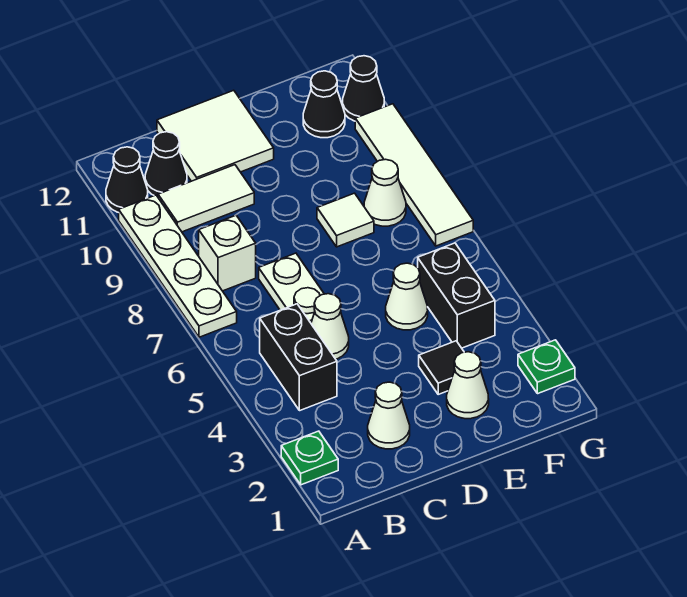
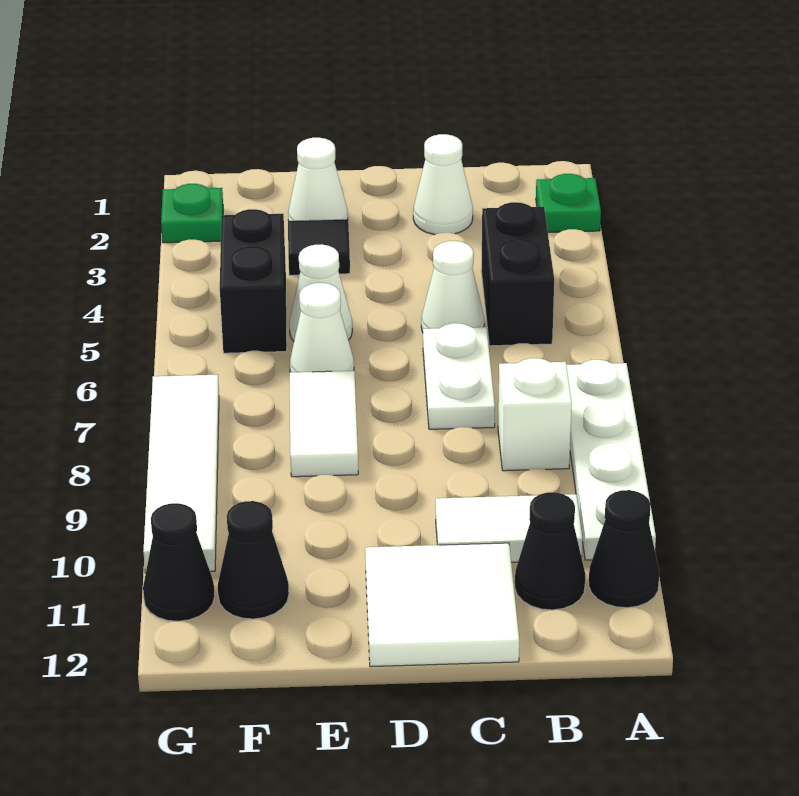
white tile E8 level 1 -> white tile E7:E8 level 1
white cone F8 level 1 -> white cone E6 level 1

